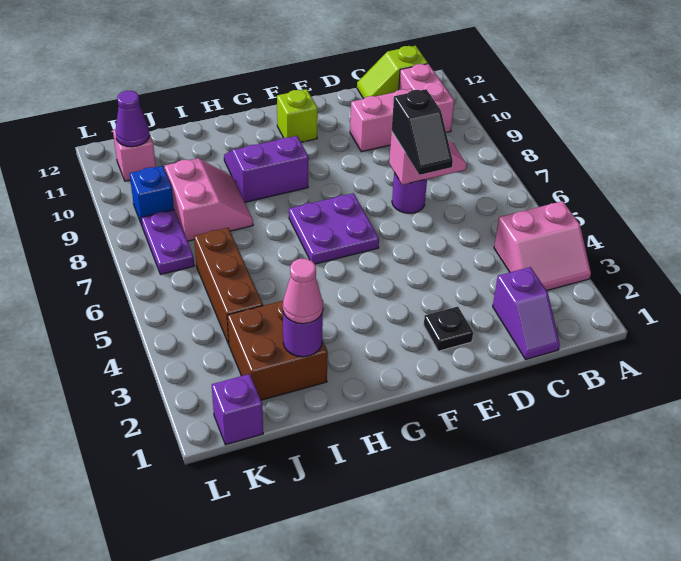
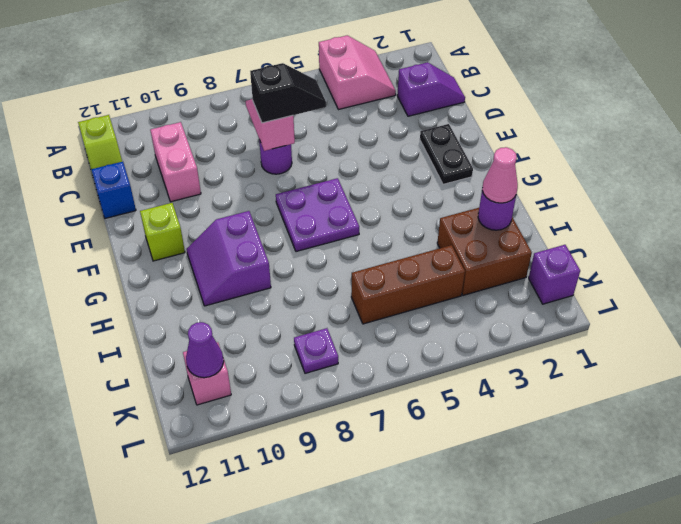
pink brick B10:B11 level 1 -> none
black plate E2 level 1 -> black plate E2:F2 level 1
pink slope I8:J9 level 1 top J -> none
purple plate K7:K8 level 1 -> purple plate K8 level 1
blue brick K9 level 1 -> blue brick D12 level 1

